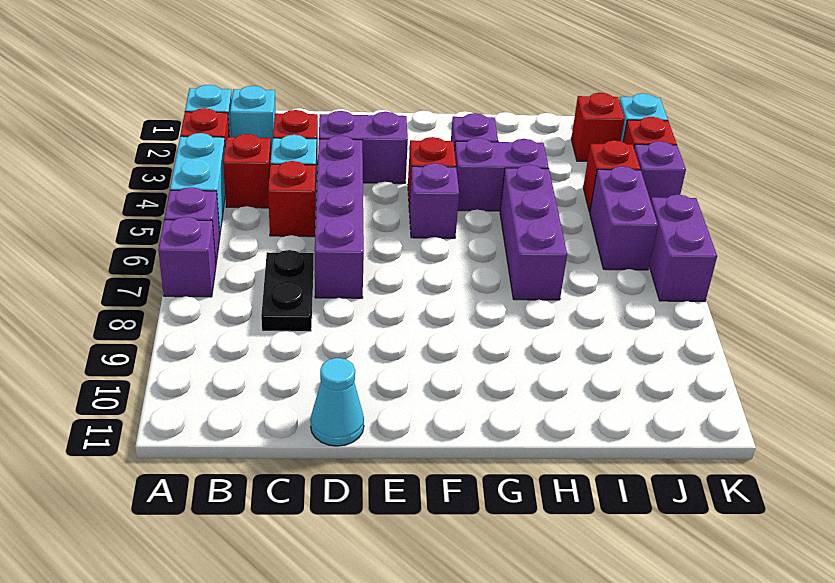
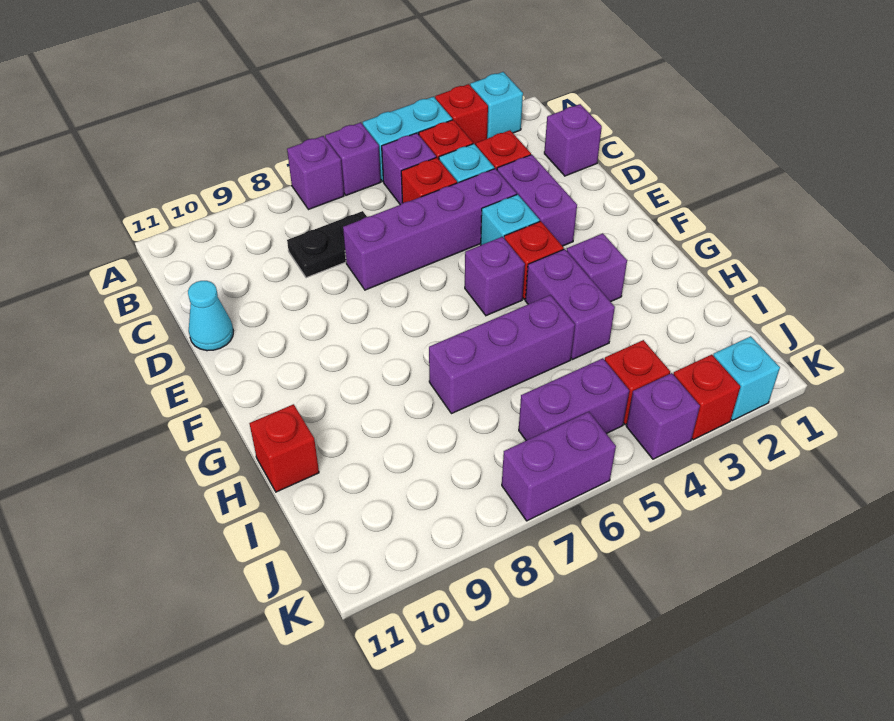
cyan brick B2 level 1 -> cyan brick E4 level 1
none -> purple brick B5 level 1
none -> purple brick C1 level 1
red brick J2 level 1 -> red brick H11 level 1

